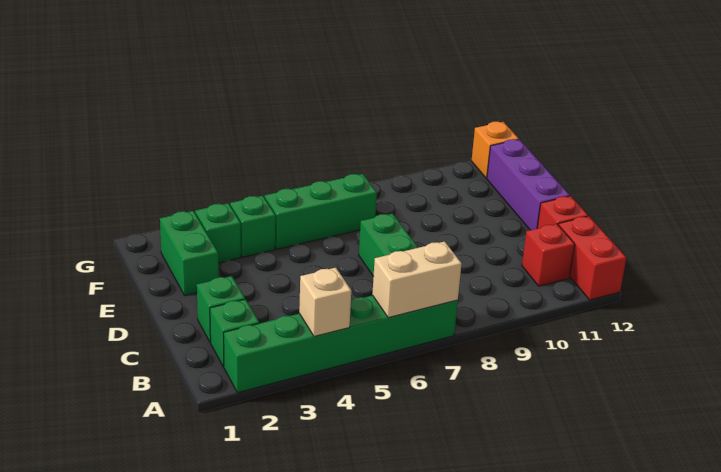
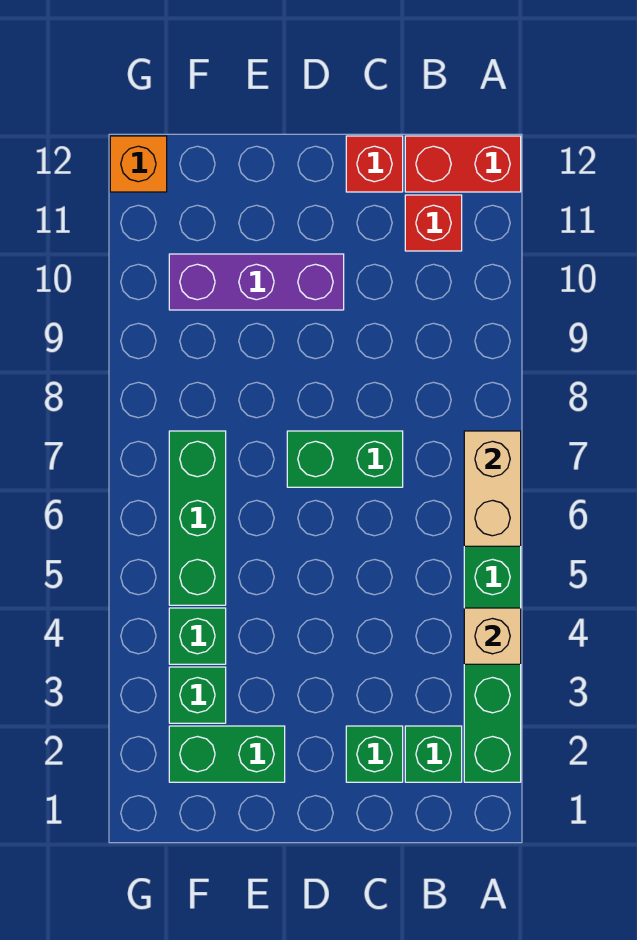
purple brick D12:F12 level 1 -> purple brick D10:F10 level 1

